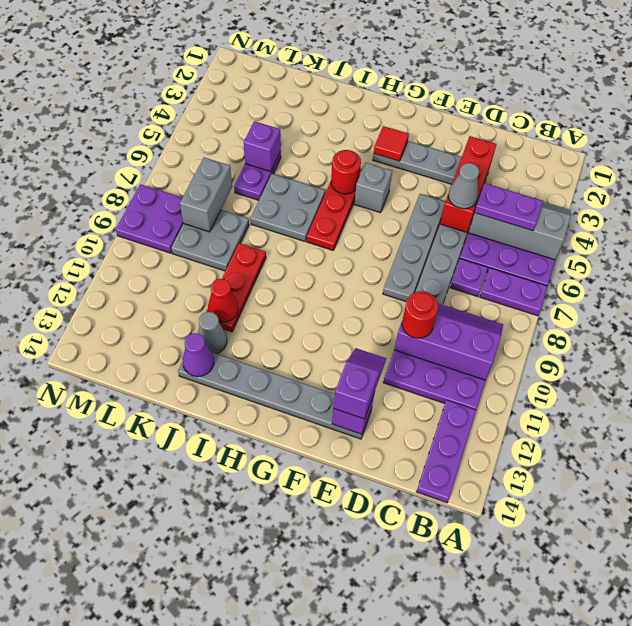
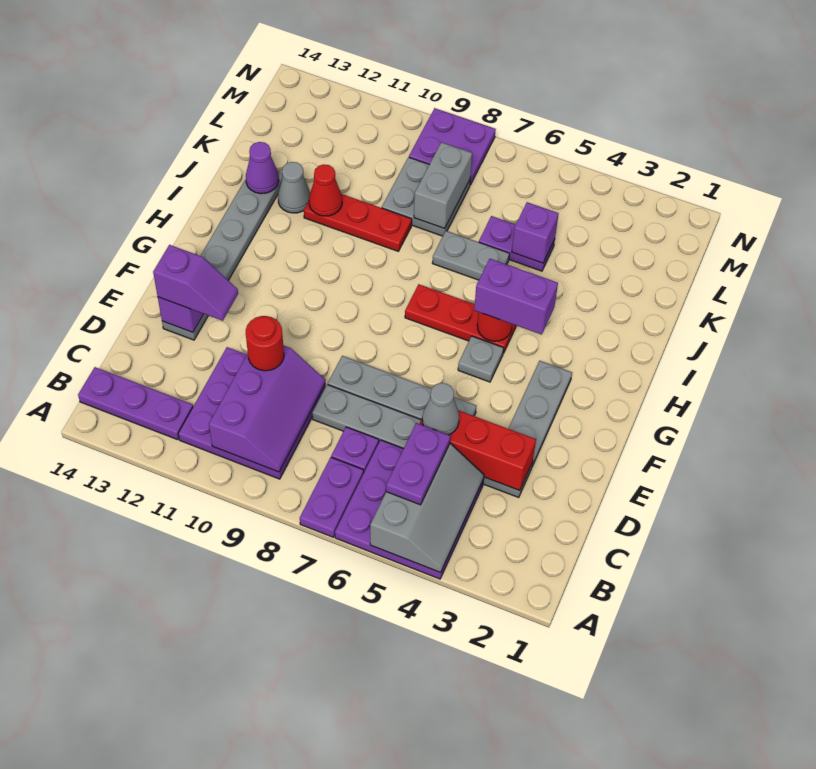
red tile G3 level 2 -> none
grey brick G5 level 1 -> grey plate G5 level 1
none -> purple brick H4:H5 level 3
grey plate I6:J7 level 1 -> grey plate J6:J7 level 1
grey brick L7:L8 level 2 -> grey brick K8:L8 level 2

